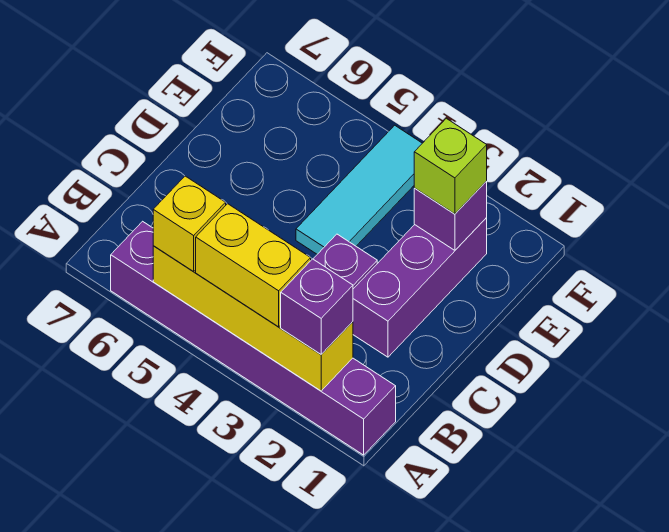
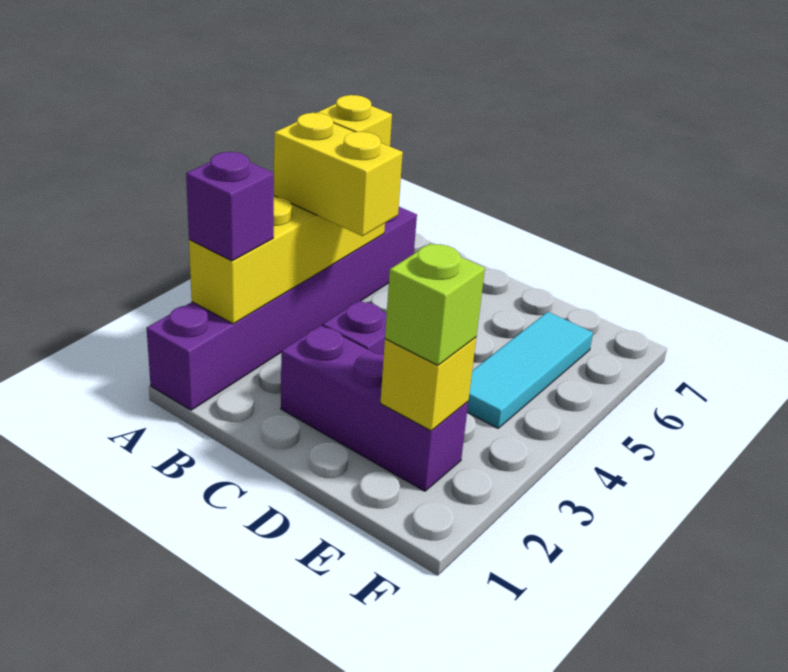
yellow brick A3:A4 level 3 -> yellow brick A4:B4 level 3
cyan tile D4:F4 level 1 -> cyan tile E4:E6 level 1
purple brick E2 level 2 -> yellow brick E2 level 2

